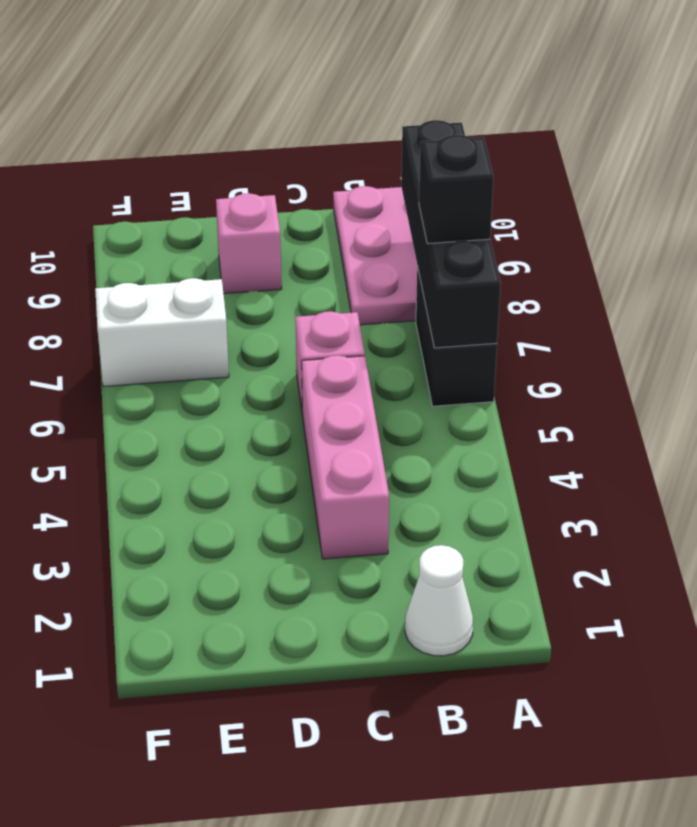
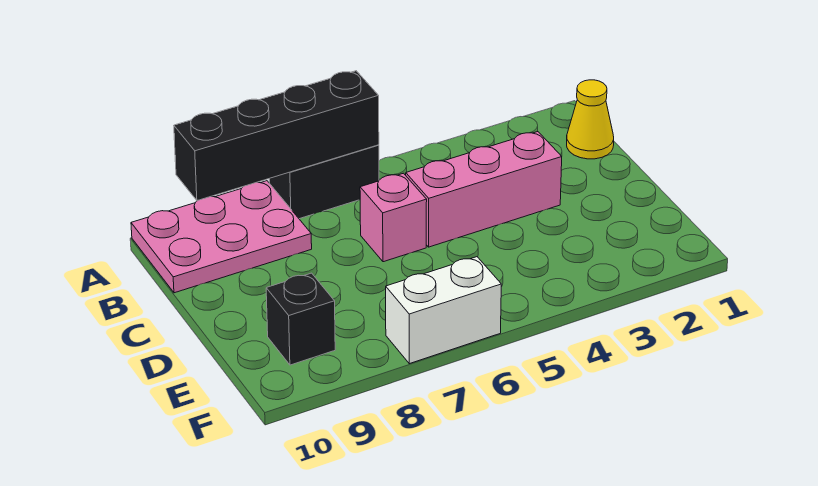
black brick A7 level 3 -> black brick E9 level 1
white cone B1 level 1 -> yellow cone B1 level 1
pink brick D9 level 1 -> none
white brick E7:F7 level 1 -> white brick F6:F7 level 1

